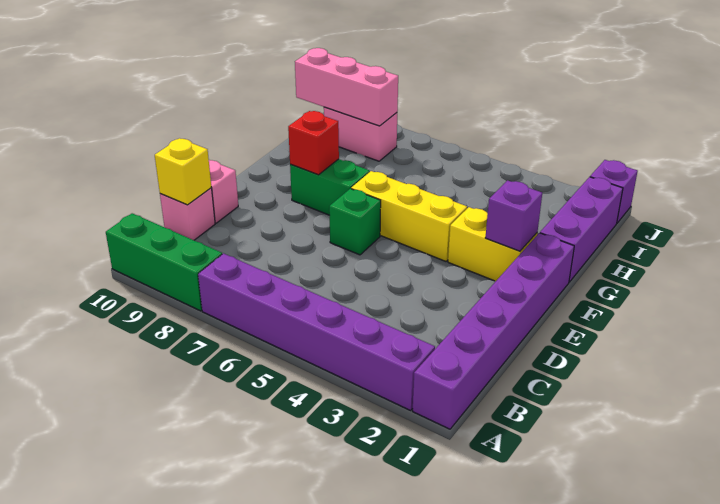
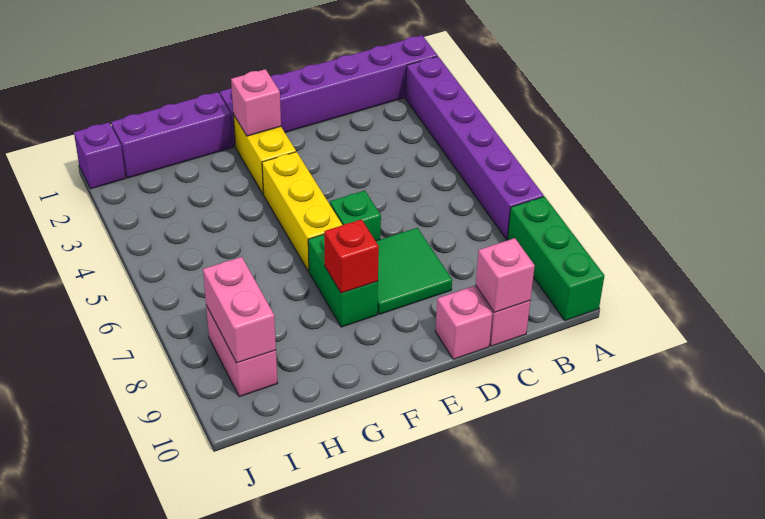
yellow brick C10 level 2 -> pink brick C10 level 2
none -> green tile D7:E8 level 1
purple brick F2 level 2 -> pink brick F2 level 2
pink brick I8:I10 level 2 -> pink brick I8:I9 level 2

